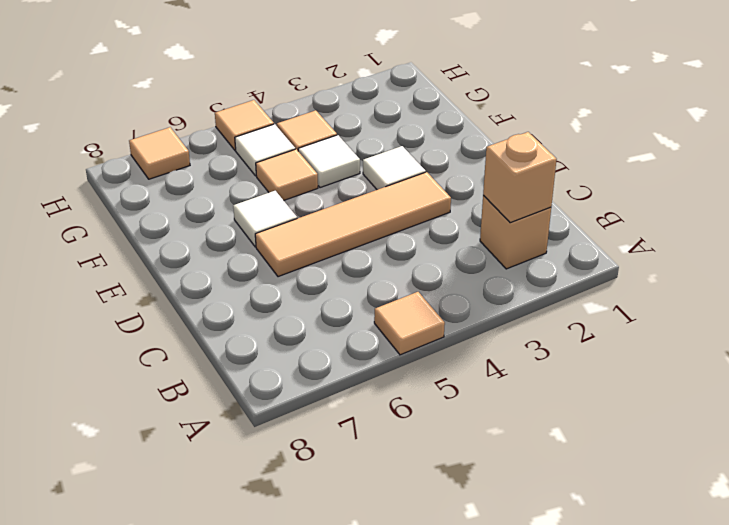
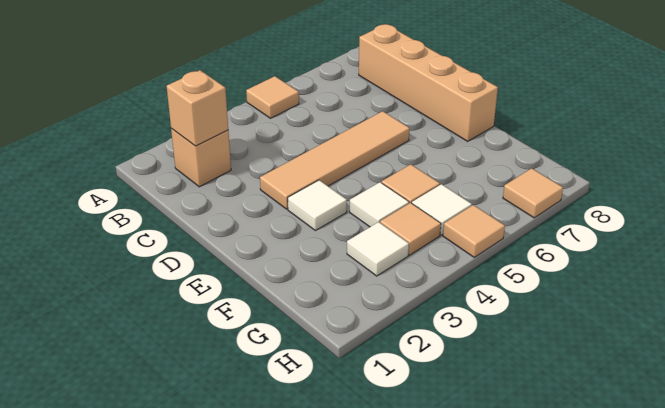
none -> tan brick B8:E8 level 1
white tile E6 level 1 -> white tile G3 level 1

